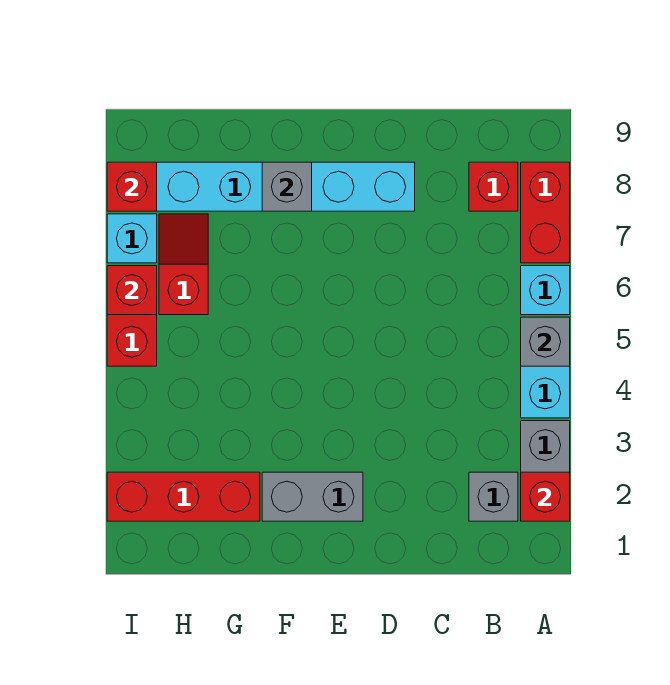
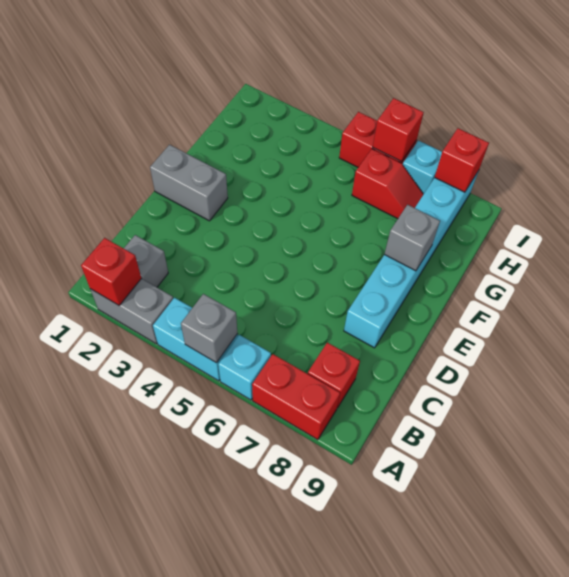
grey brick E2:F2 level 1 -> grey brick E1:E2 level 1
red brick G2:I2 level 1 -> none

